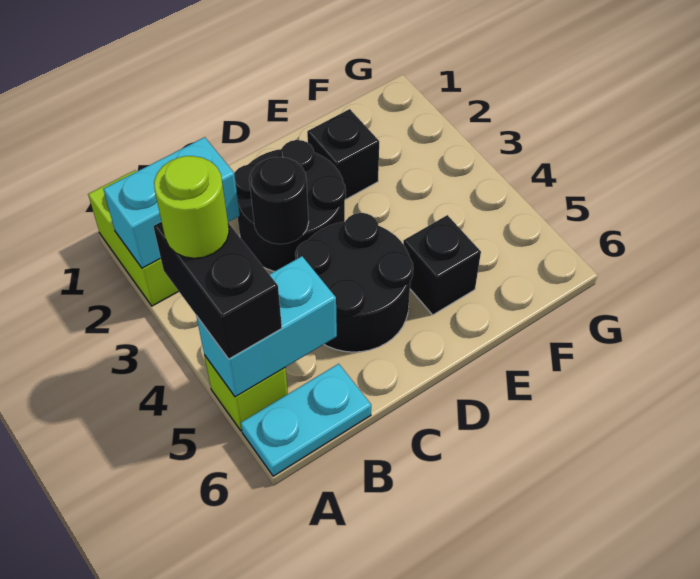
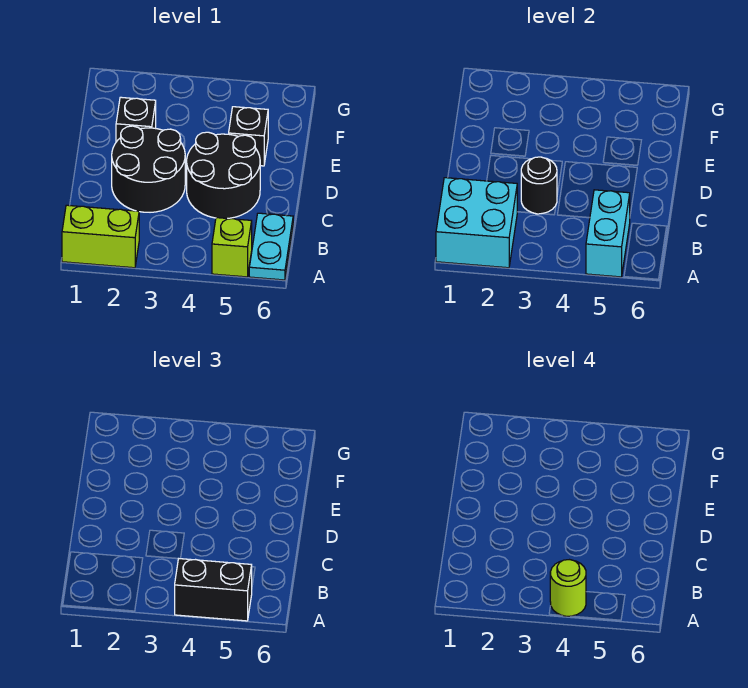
cyan brick A2:B2 level 2 -> cyan brick A1:B2 level 2

